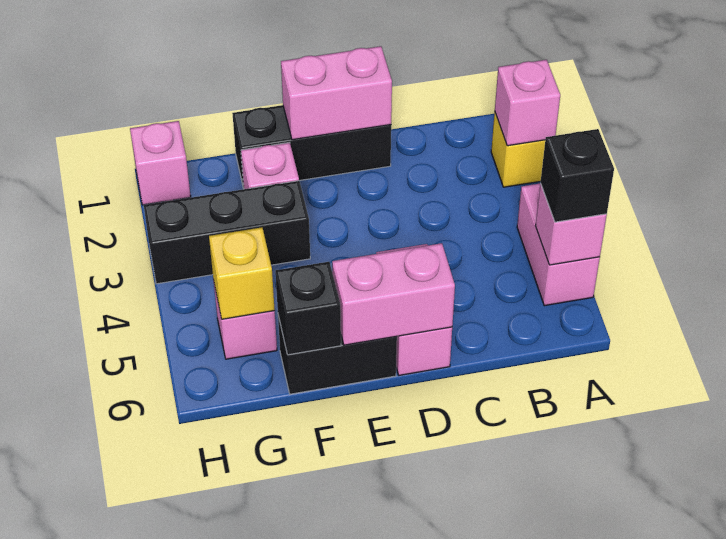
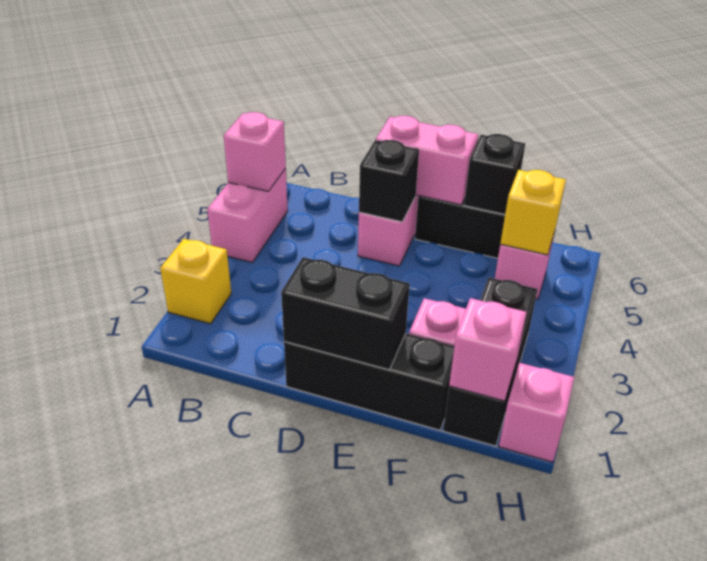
pink brick A2 level 2 -> pink brick G1 level 2
black brick A5 level 3 -> black brick D5 level 2
pink brick D1:E1 level 2 -> black brick D1:E1 level 2
black brick F3:H3 level 1 -> black brick G1:G3 level 1

